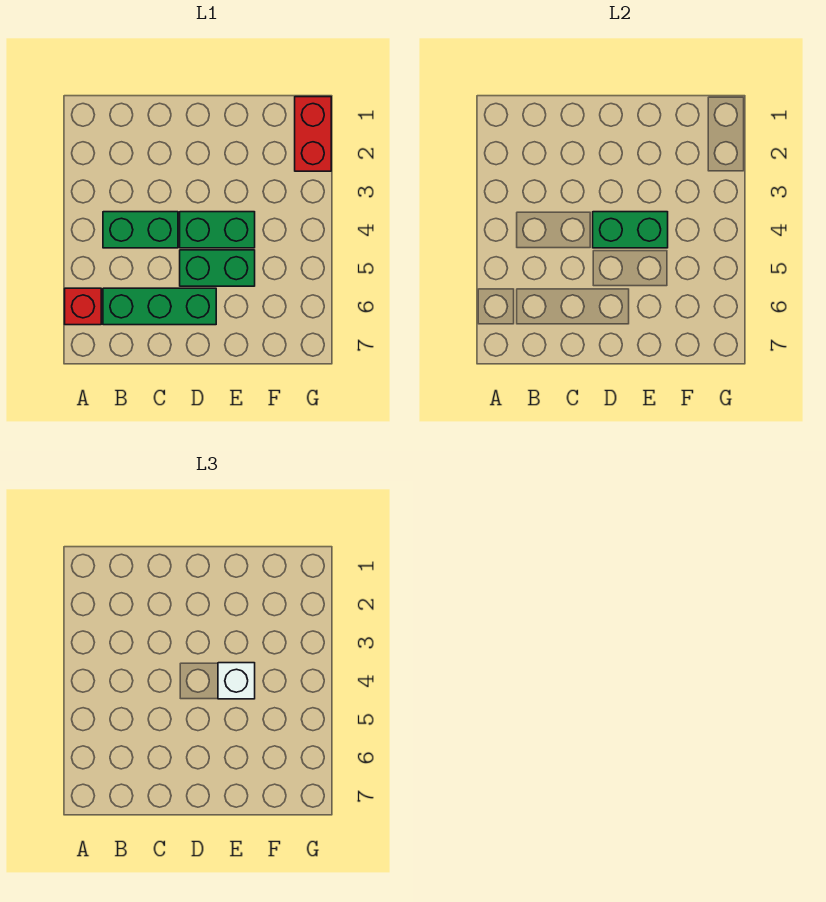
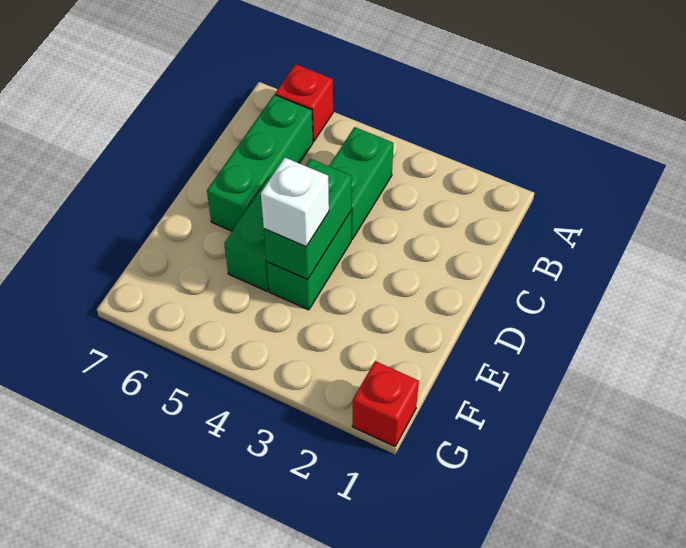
red brick G1:G2 level 1 -> red brick G1 level 1

